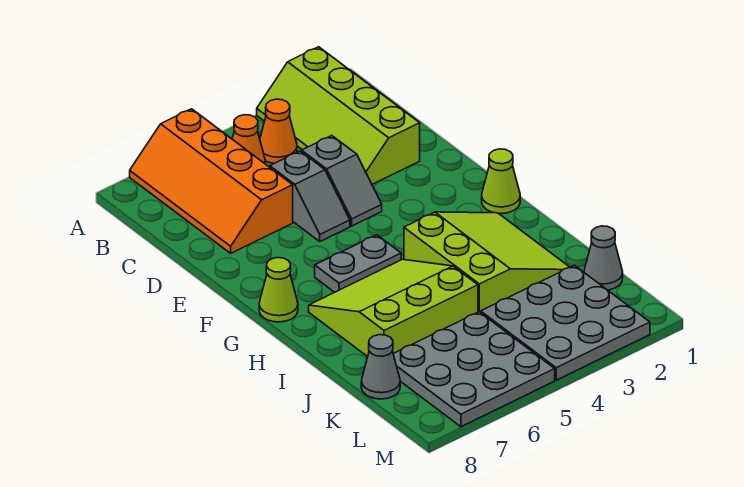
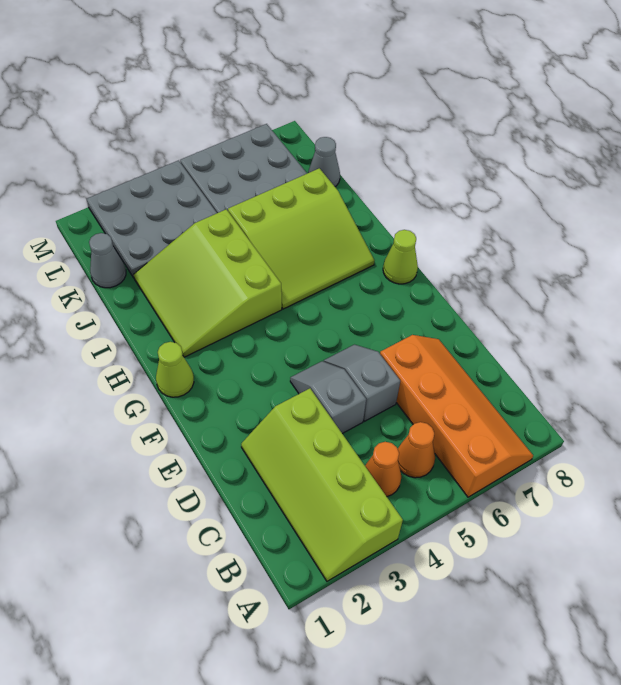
lime slope A2:D3 level 1 top 2 -> lime slope A2:D3 level 1 top 3
grey plate G5:G6 level 1 -> none

